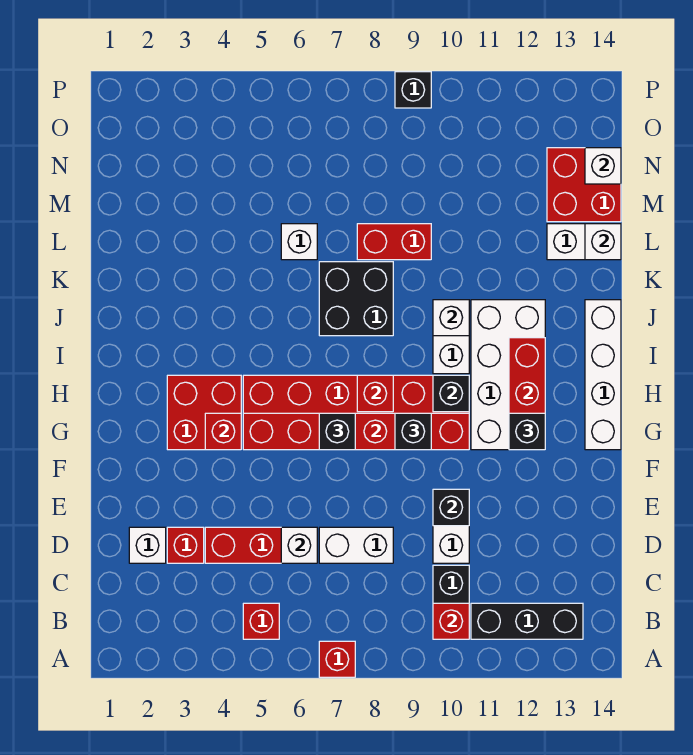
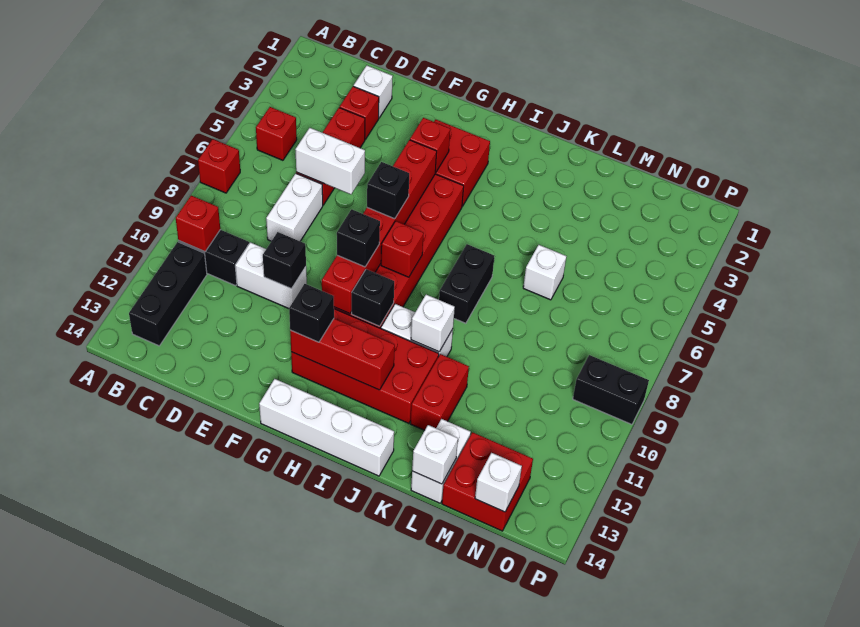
white brick D6 level 2 -> white brick D6:E6 level 2
white brick G11:J12 level 1 -> red brick G11:J12 level 1
black brick J7:K8 level 1 -> black brick J7:J8 level 1
red brick L8:L9 level 1 -> red brick K11:K12 level 1
black brick P9 level 1 -> black brick O9:P9 level 1

